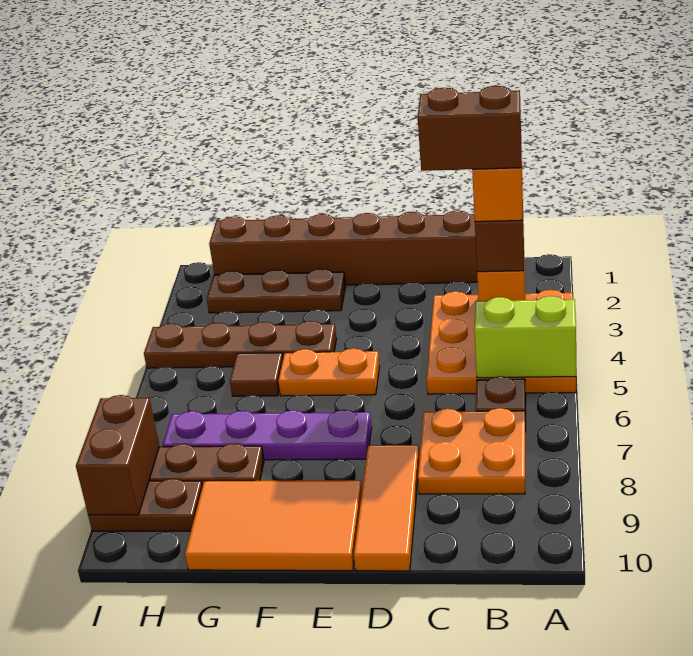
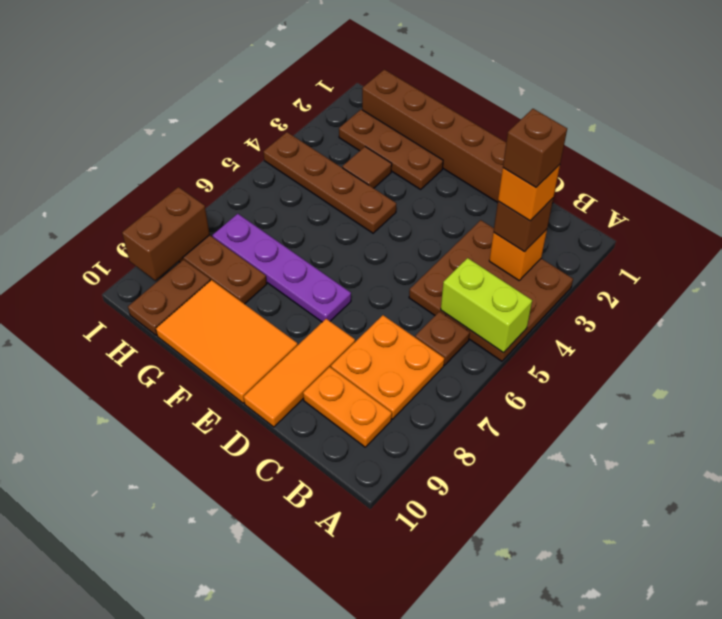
orange plate A3:C5 level 1 -> brown plate A3:C5 level 1
brown brick B3:C3 level 5 -> brown brick B3 level 5
orange plate E5:F5 level 1 -> orange plate B9:C9 level 1
brown tile G5 level 1 -> brown tile G3 level 1
brown plate H9:I9 level 1 -> brown plate H9:H10 level 1

